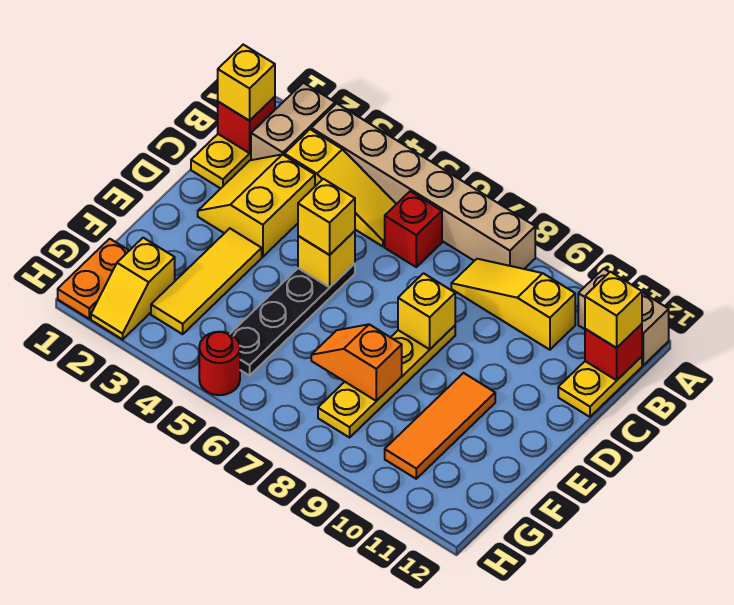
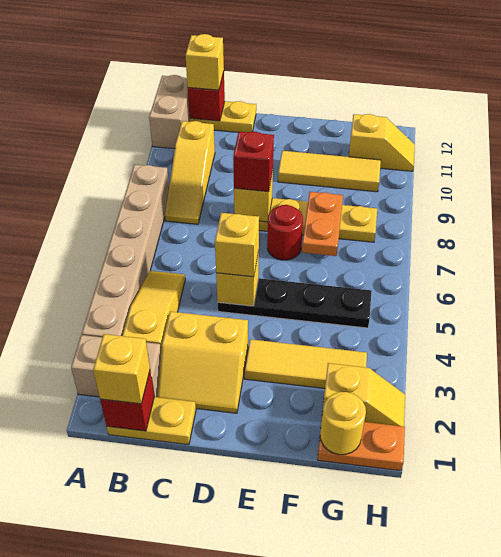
red brick B6 level 1 -> red brick D8 level 3
orange tile E10:G10 level 1 -> yellow tile E10:G10 level 1
orange slope F7:F8 level 2 top 8 -> orange plate F7:F8 level 2
none -> yellow round brick G1 level 2
none -> yellow slope G11:H11 level 1 top G
red round brick H5 level 1 -> red round brick E7 level 1

